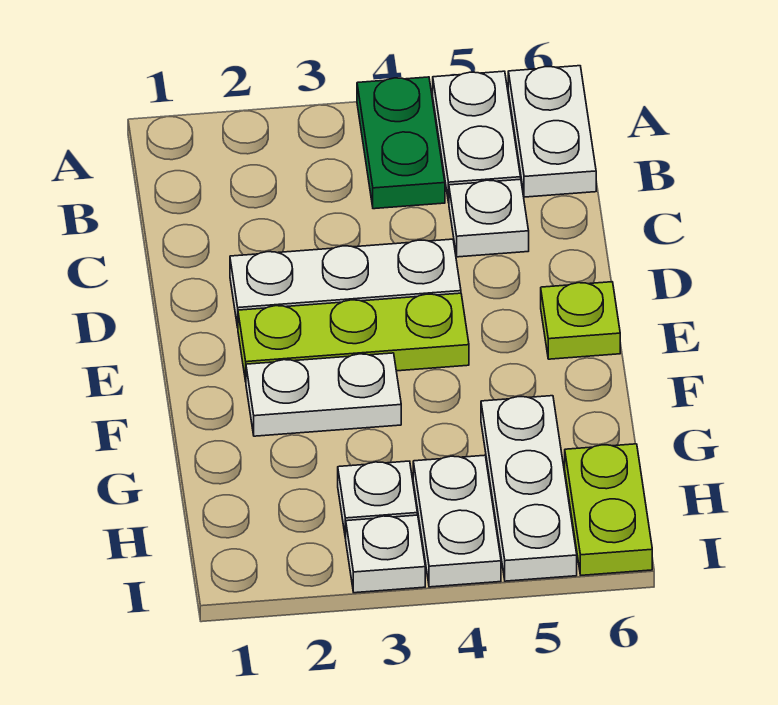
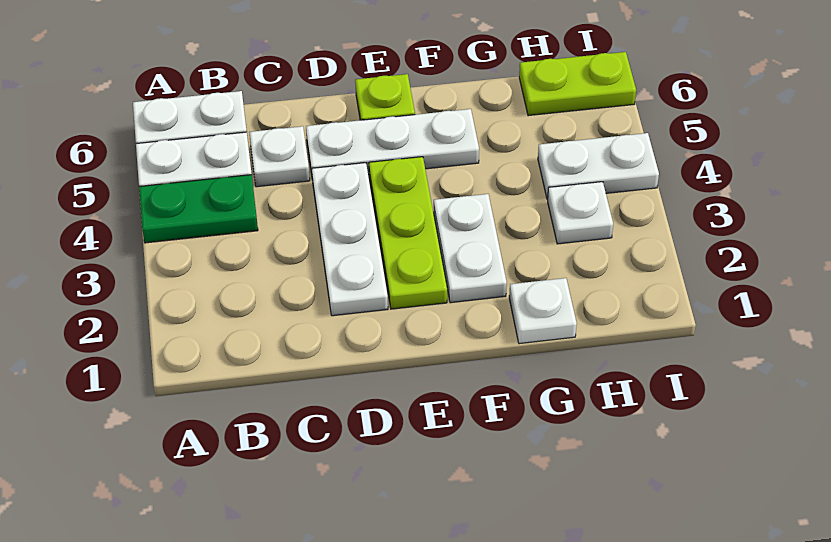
white plate G5:I5 level 1 -> white plate D5:F5 level 1
white plate I3 level 1 -> white plate G1 level 1

